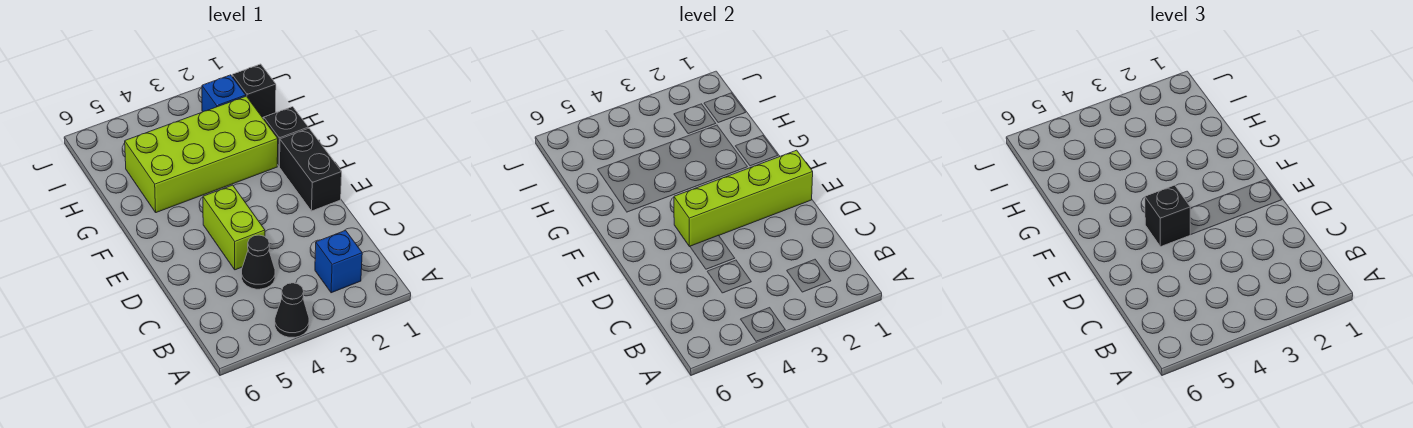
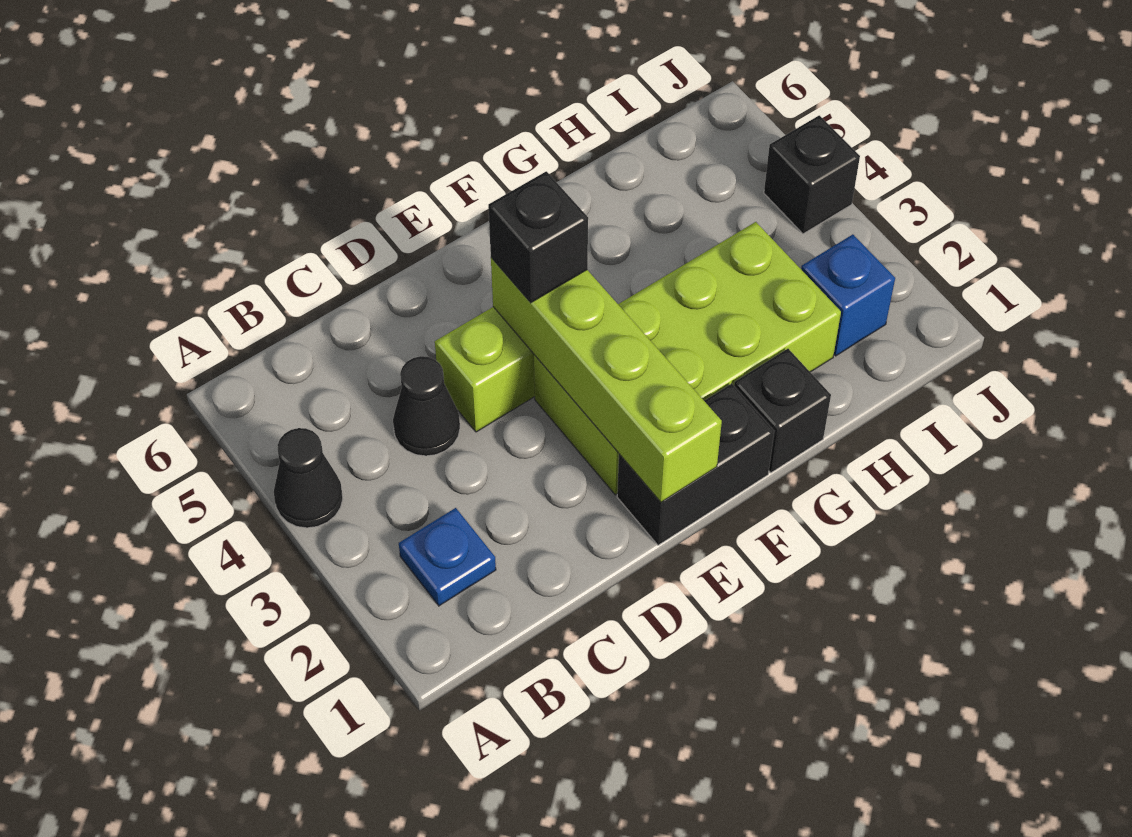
blue brick B2 level 1 -> blue plate B2 level 1
lime brick G2:H5 level 1 -> lime brick E2:H3 level 1
black brick I1 level 1 -> black brick J4 level 1

